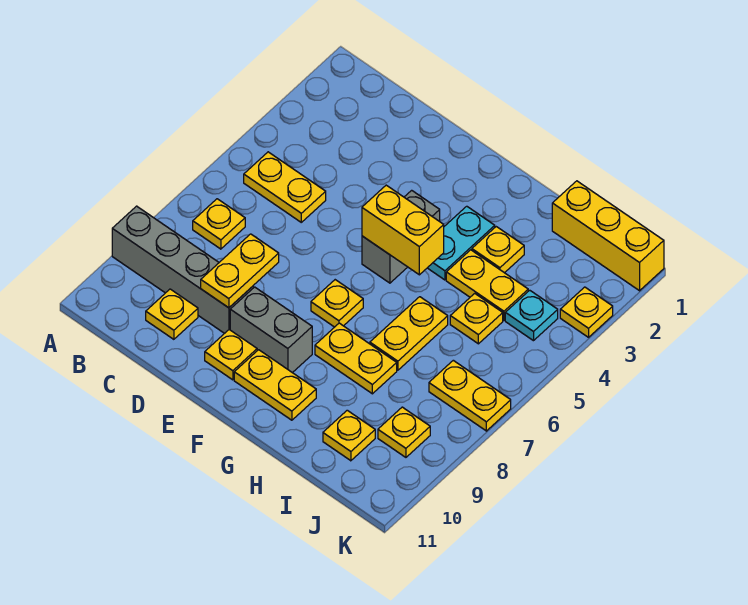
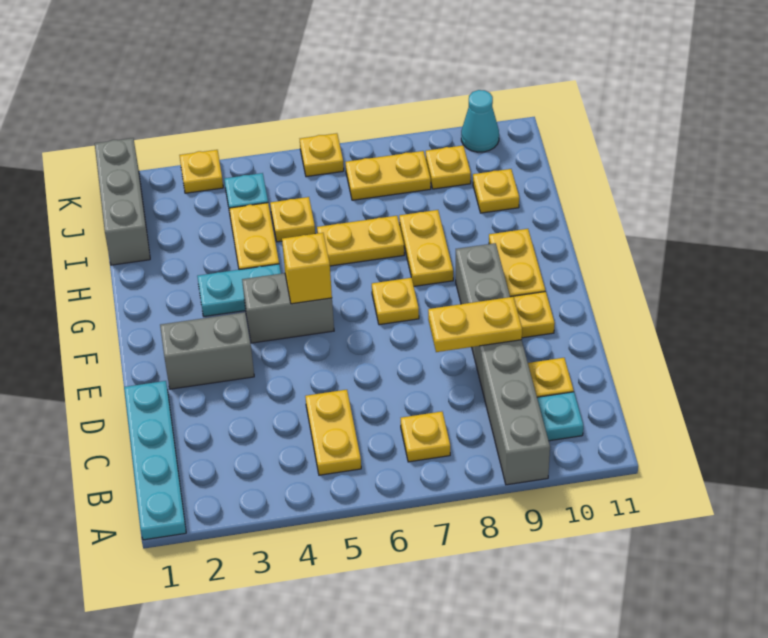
none -> cyan plate A1:D1 level 1
none -> cyan plate B10 level 1
none -> grey brick E2:E3 level 1
yellow brick F5:G5 level 2 -> yellow brick F5 level 2
yellow plate H3 level 1 -> yellow plate K6 level 1
yellow brick I1:K1 level 1 -> grey brick I1:K1 level 1
yellow plate J7:K7 level 1 -> yellow plate J7:J8 level 1
none -> cyan cone K10 level 1

